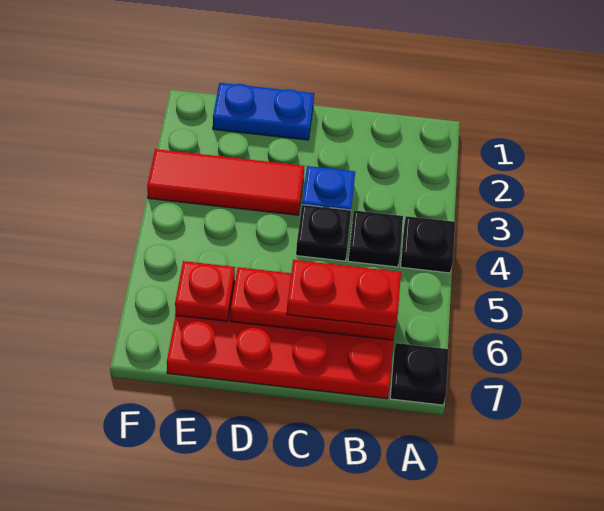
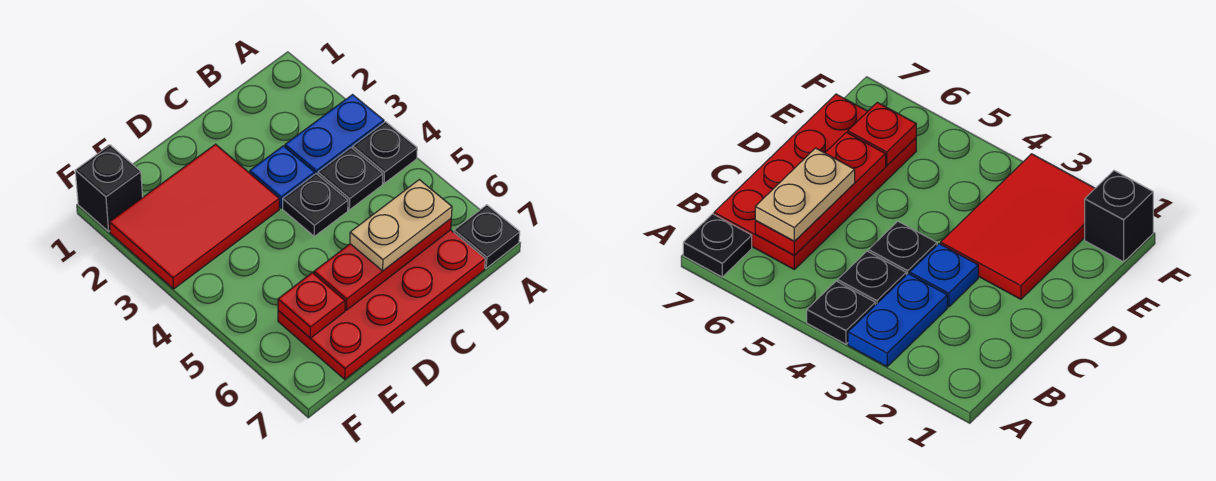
red plate B6:C6 level 3 -> tan plate B6:C6 level 3
blue plate D1:E1 level 1 -> blue plate A3:B3 level 1
red tile D3:F3 level 1 -> red tile D2:F3 level 1
none -> black brick F1 level 1

